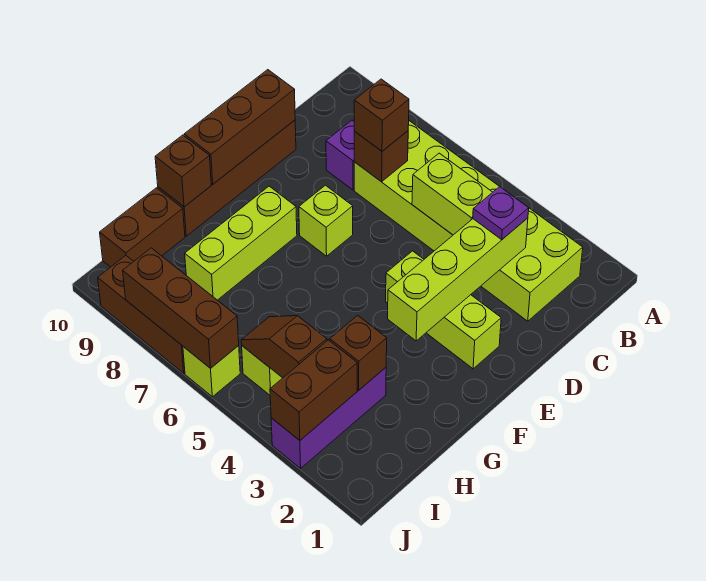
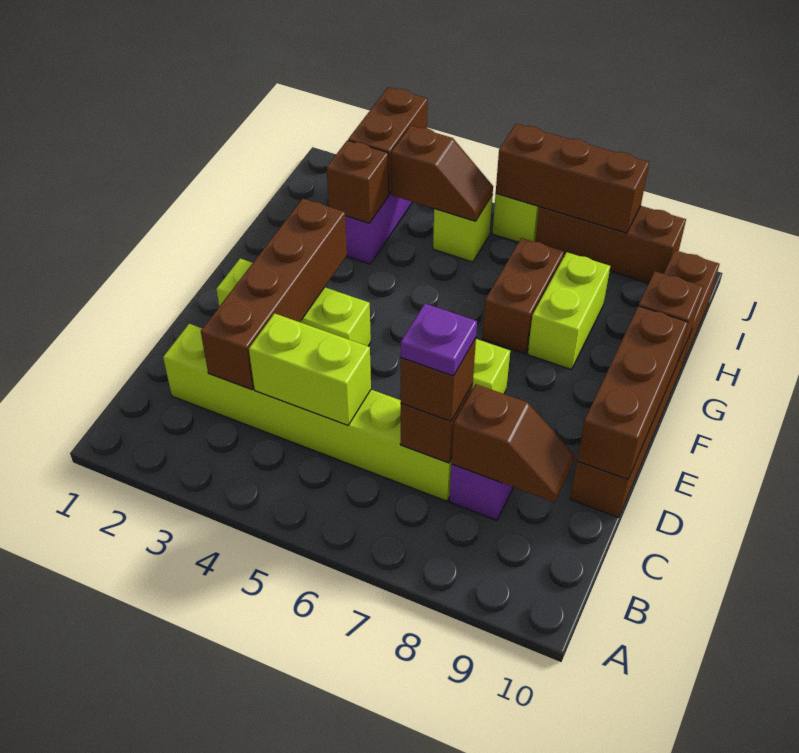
lime brick B2:C7 level 1 -> lime brick C2:C7 level 1
lime brick C3:F3 level 2 -> brown brick C3:F3 level 2
purple plate C3 level 3 -> purple plate C7 level 4
none -> brown slope C8:C9 level 2 top 8
lime brick F8:H8 level 1 -> lime brick G8:H8 level 1
none -> brown brick G7:H7 level 1

